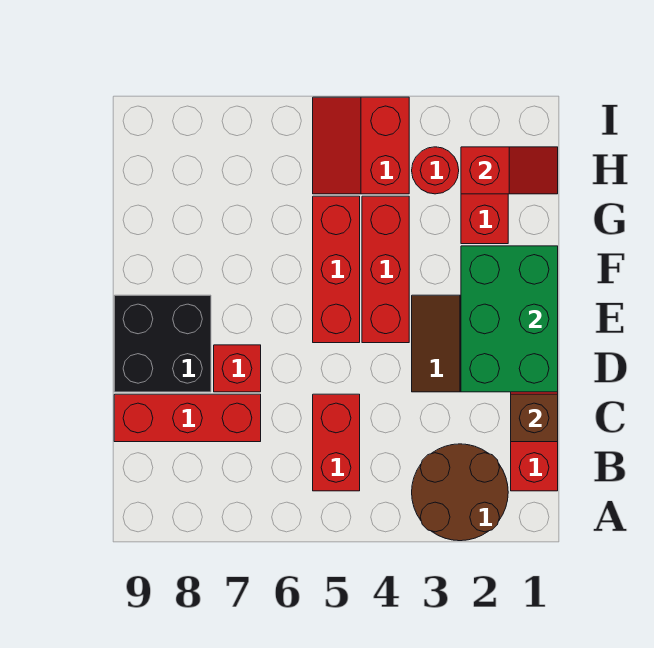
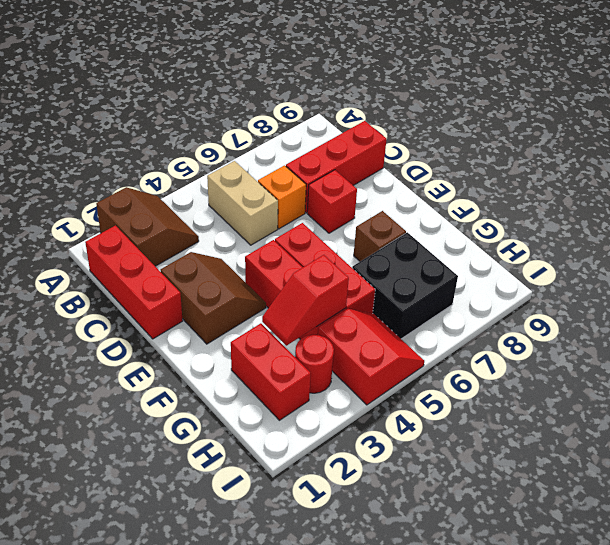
brown round brick A2:B3 level 1 -> brown slope A2:B3 level 1 top 2
red brick B5:C5 level 1 -> tan brick B5:C5 level 1
brown brick C1 level 2 -> brown brick F7 level 1
none -> orange brick C6 level 1
green brick D1:F2 level 2 -> none
black brick D8:E9 level 1 -> black brick G6:H7 level 1
red slope H1:H2 level 2 top 2 -> red slope G3:G4 level 2 top 4

